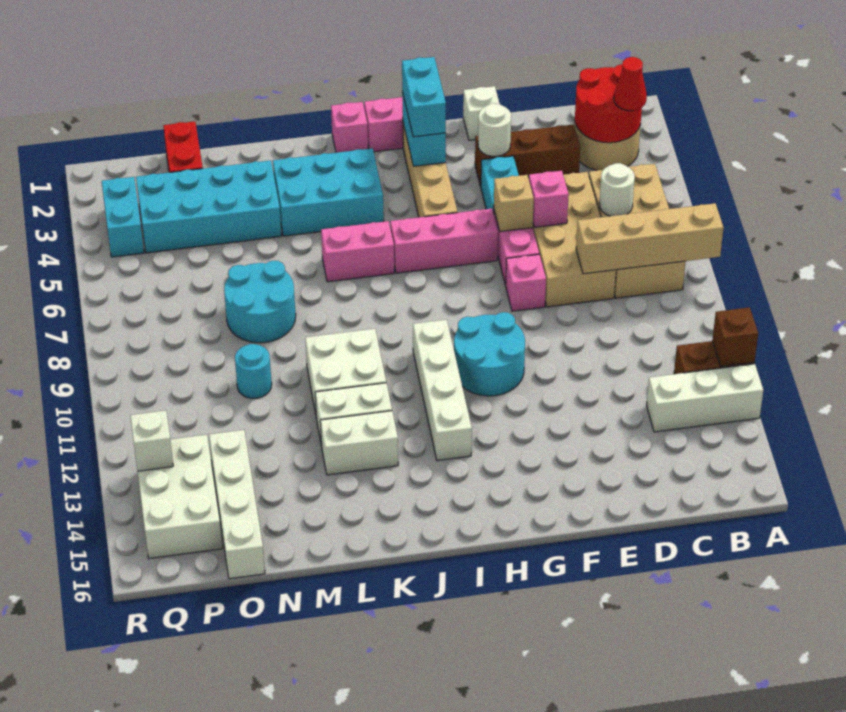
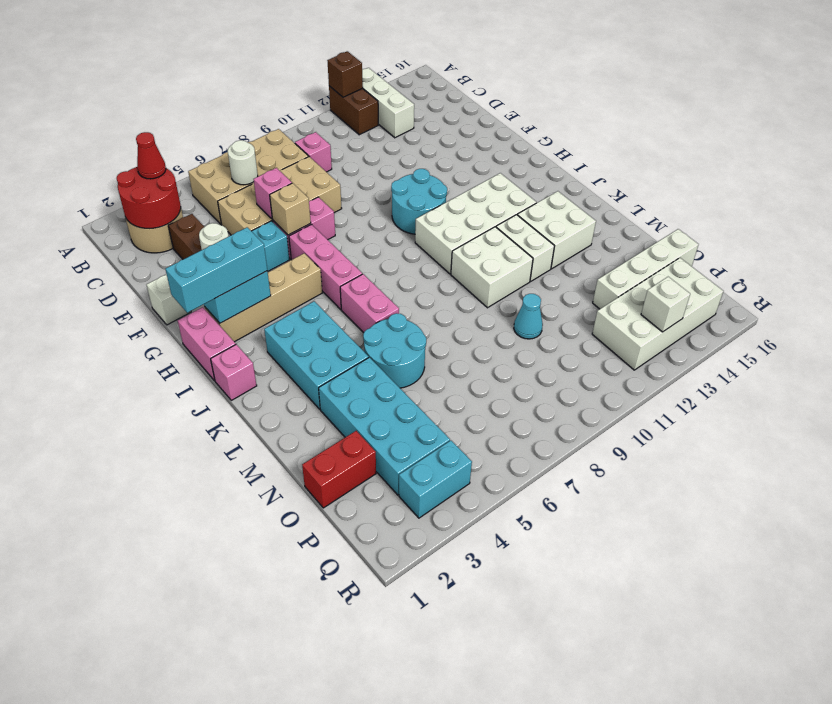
tan brick A8:D8 level 2 -> none
pink brick F8 level 1 -> pink brick C9 level 1
cyan brick H2:H3 level 3 -> cyan brick H1:H3 level 3
white brick I10:I13 level 1 -> white brick I10:J13 level 1
white brick K13:L13 level 1 -> white brick K13:L14 level 1
cyan round brick M7:N8 level 1 -> cyan round brick L5:M6 level 1
cyan round brick N10 level 1 -> cyan cone N10 level 1
white brick P13:Q15 level 1 -> white brick P12:Q15 level 1

